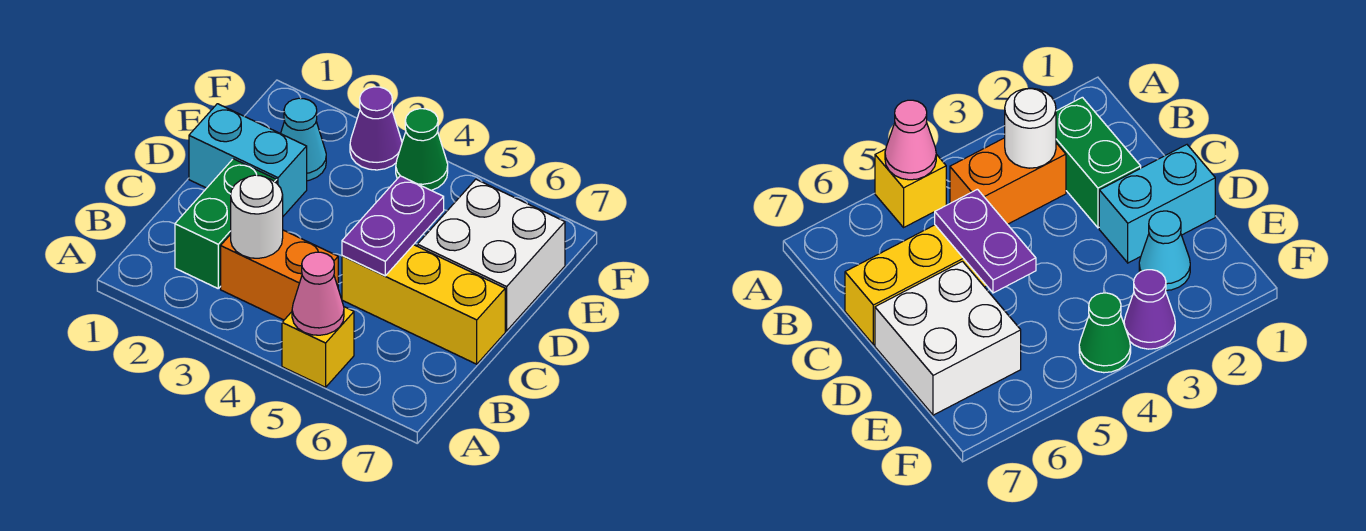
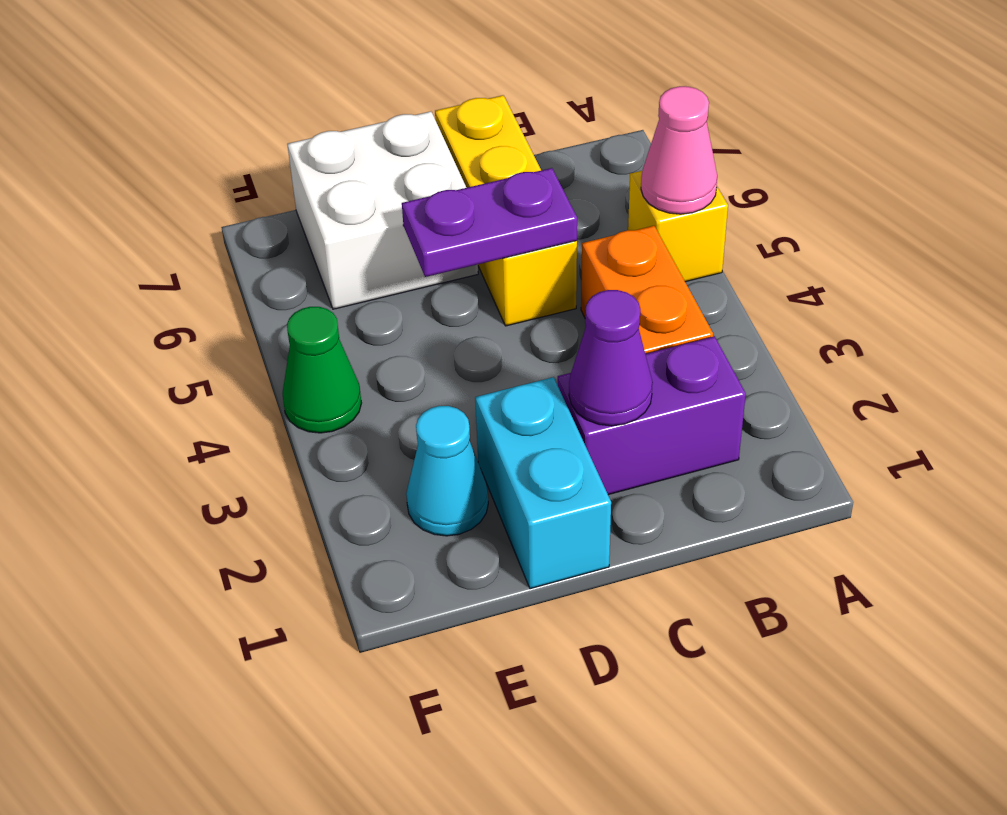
green brick B2:C2 level 1 -> purple brick B2:C2 level 1
white round brick B3 level 2 -> none
purple cone F3 level 1 -> purple cone C2 level 2

